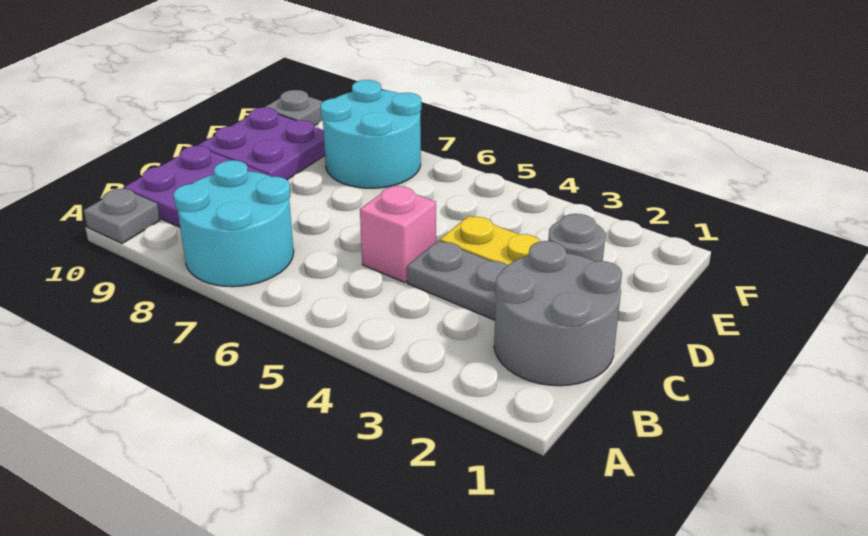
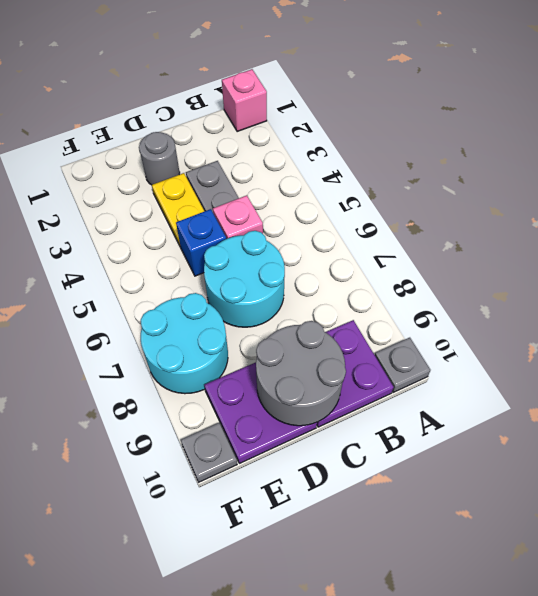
none -> pink brick A1 level 1
cyan round brick A7:B8 level 1 -> cyan round brick C6:D7 level 1
grey round brick B1:C2 level 1 -> grey round brick C9:D10 level 2
none -> blue brick D5 level 1

